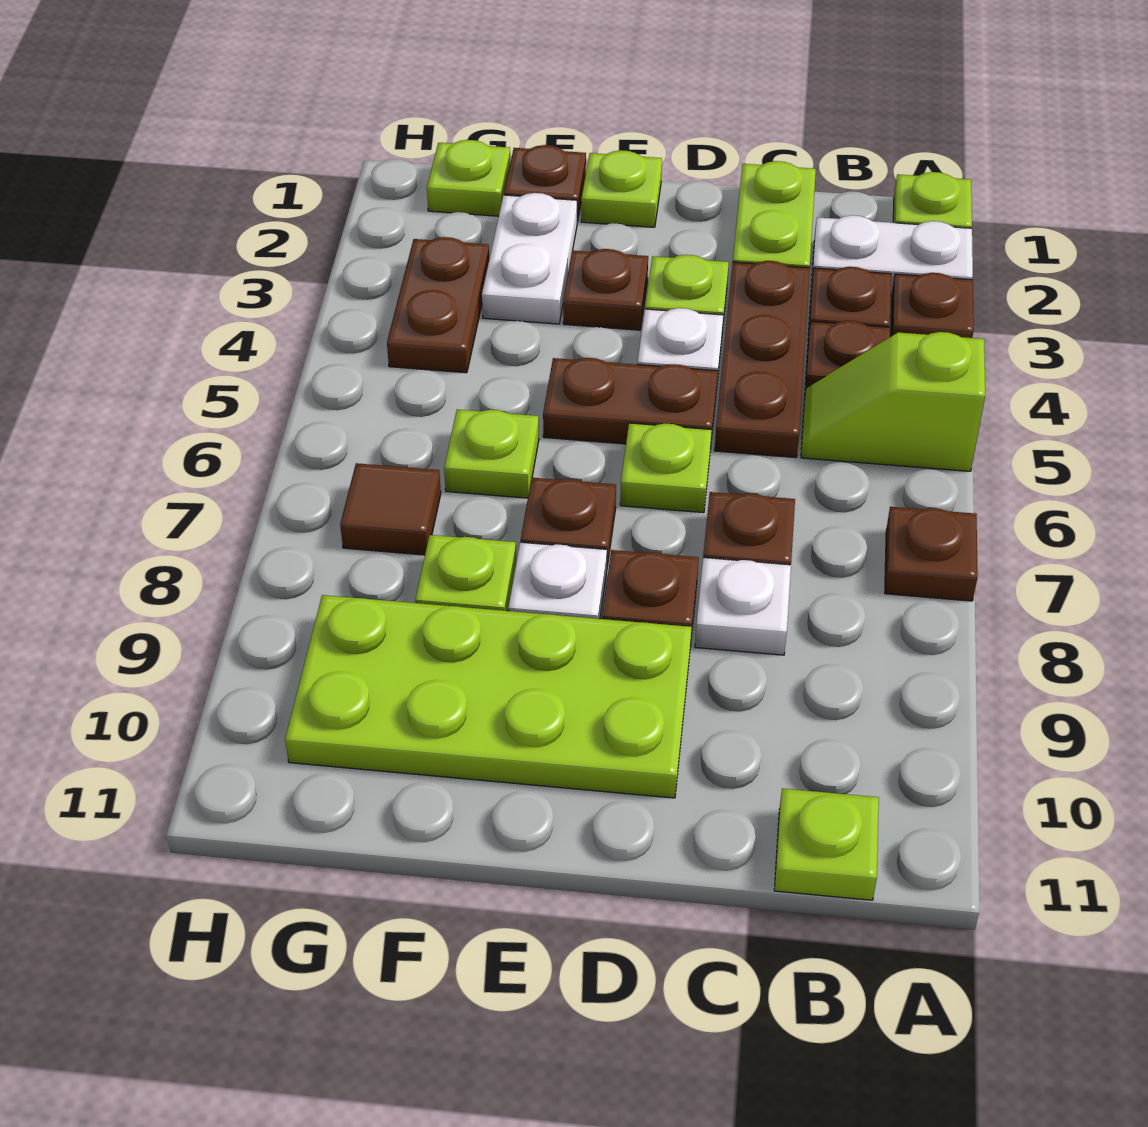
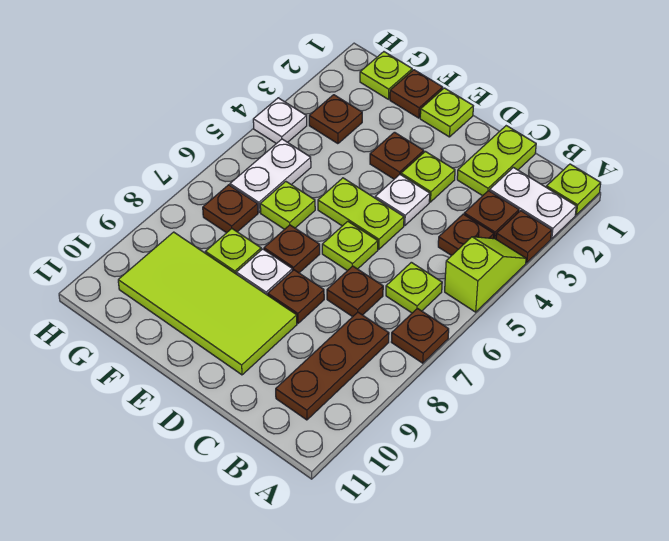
lime slope A5:B5 level 1 top A -> lime slope A4:A5 level 1 top 5
lime plate B11 level 1 -> lime plate B6 level 1
brown plate C3:C5 level 1 -> brown plate B8:B10 level 1
white plate C8 level 1 -> white plate H4 level 1
brown plate D5:E5 level 1 -> lime plate D5:E5 level 1
lime plate D9:G10 level 1 -> lime tile D9:G10 level 1
white plate F2:F3 level 1 -> white plate G5:G6 level 1
brown plate G3:G4 level 1 -> brown plate G3 level 1
brown tile G7 level 1 -> brown plate G7 level 1

